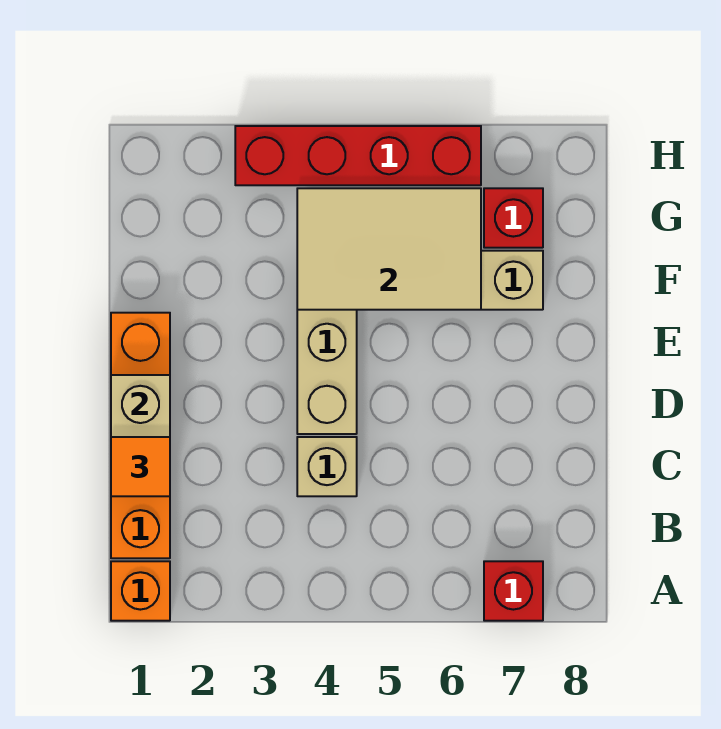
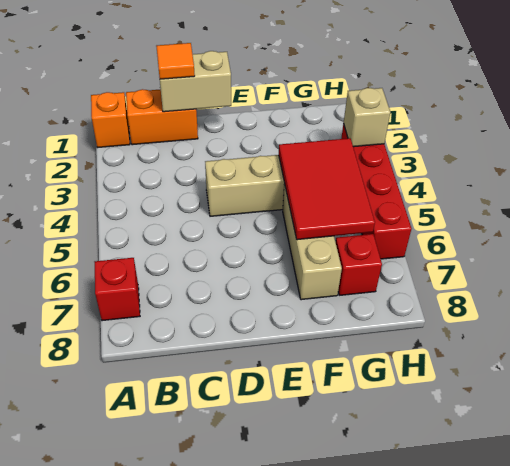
orange brick B1:E1 level 1 -> orange brick B1:C1 level 1
tan brick C4 level 1 -> tan brick H3 level 2
tan tile F4:G6 level 2 -> red tile F4:G6 level 2

